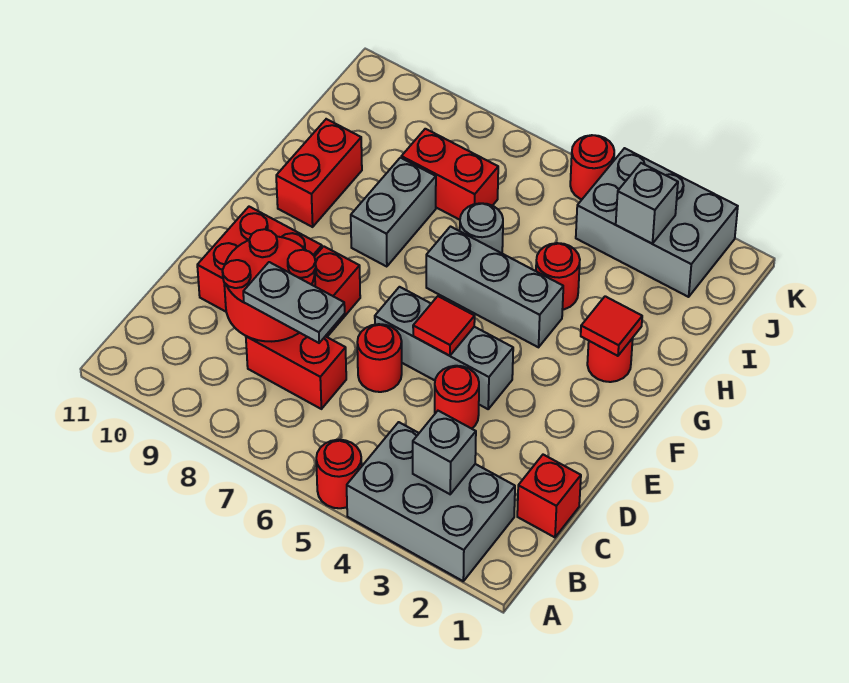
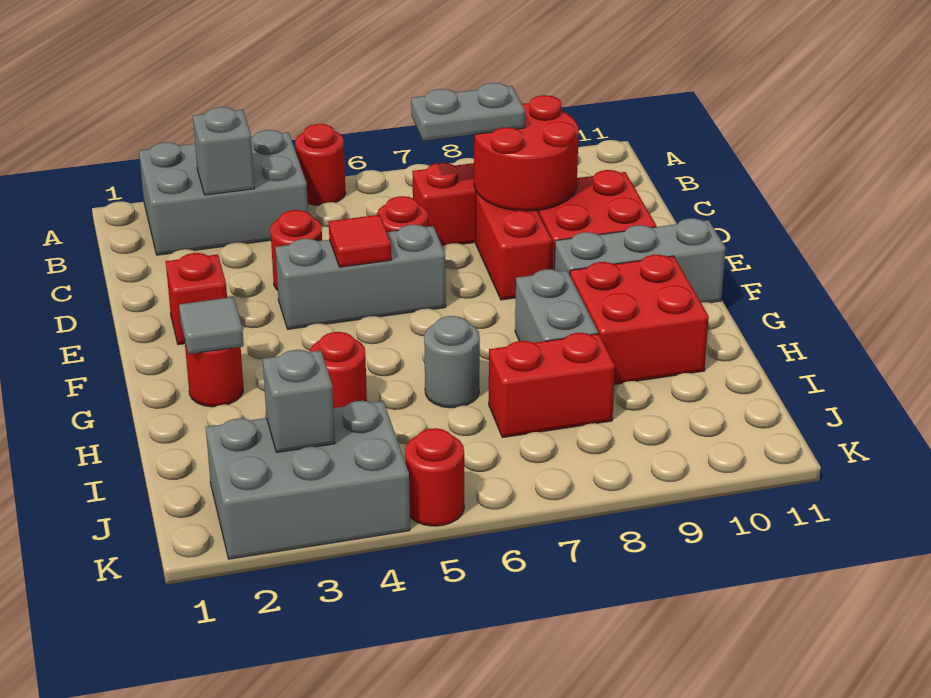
red brick C1 level 1 -> red brick E2 level 1
red tile G2 level 2 -> grey tile G2 level 2
grey brick G4:G6 level 1 -> grey brick F9:F11 level 1
red brick G10:H10 level 1 -> red brick G9:H10 level 1

